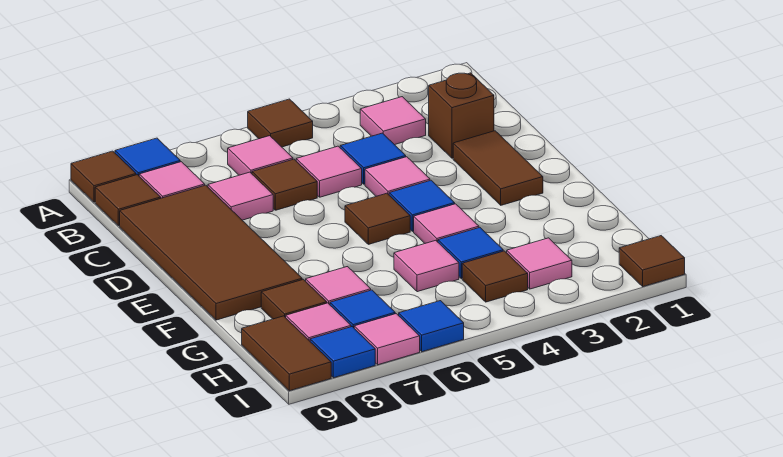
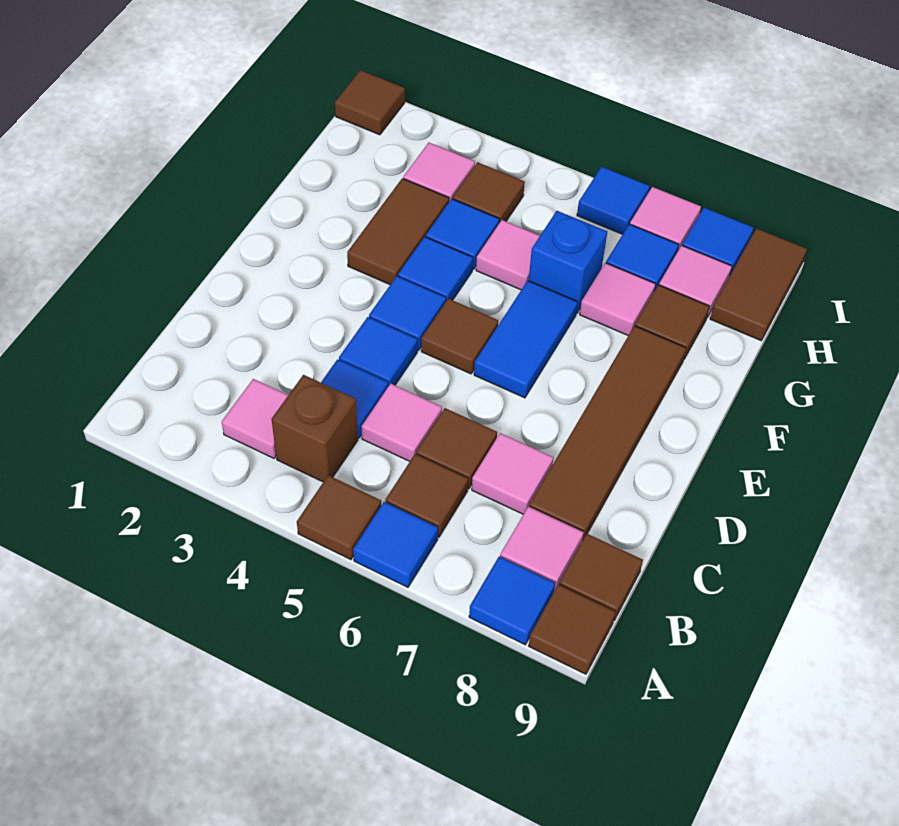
none -> blue tile A6 level 1
pink tile B6 level 1 -> brown tile B6 level 1
brown brick C2 level 1 -> brown brick B4 level 1
brown tile C8:F9 level 1 -> brown tile C8:F8 level 1
brown tile D2:E2 level 1 -> brown tile F3:G3 level 1
pink tile D4 level 1 -> blue tile D4 level 1
none -> blue tile E6:F6 level 1
pink tile F4 level 1 -> blue tile F4 level 1
none -> blue brick G6 level 1

